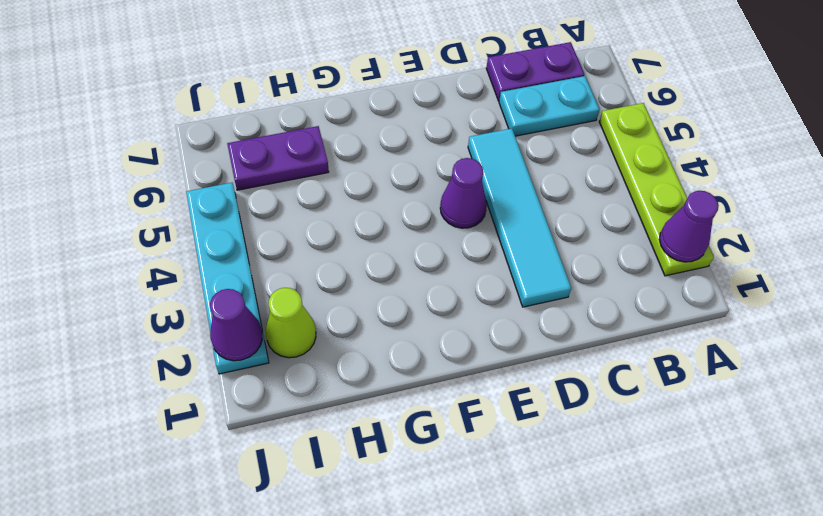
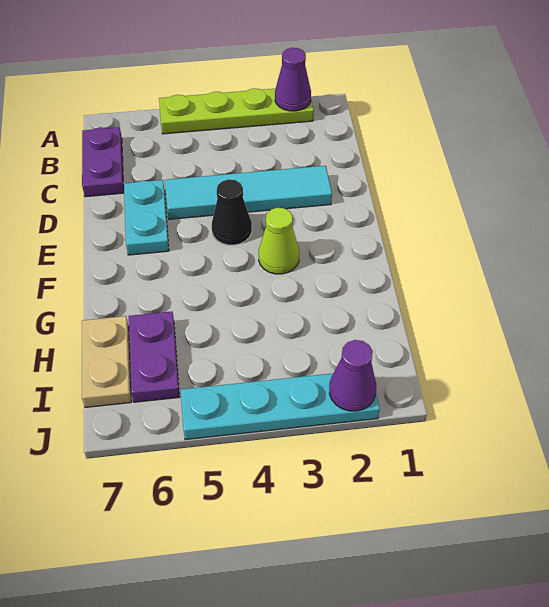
cyan plate B6:C6 level 1 -> cyan plate D6:E6 level 1
purple cone E4 level 1 -> black cone E4 level 1
none -> tan plate H7:I7 level 1
lime cone I2 level 1 -> lime cone F3 level 1

